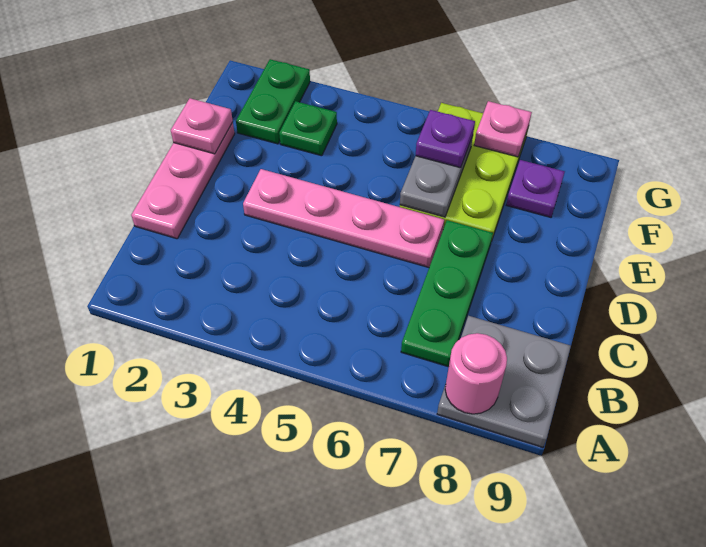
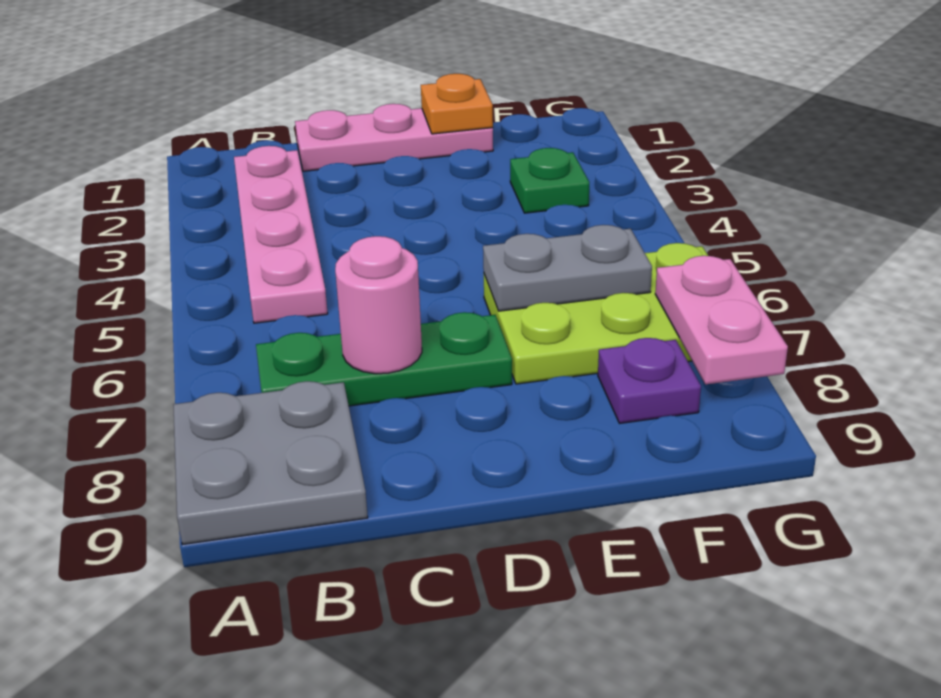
pink round brick A8 level 2 -> pink round brick C7 level 2
pink plate D3:D6 level 1 -> pink plate B2:B5 level 1
pink plate E1 level 2 -> orange plate E1 level 2
green plate F2:G2 level 1 -> none
purple plate F6 level 3 -> none
pink plate G7 level 2 -> pink plate G7:G8 level 2

